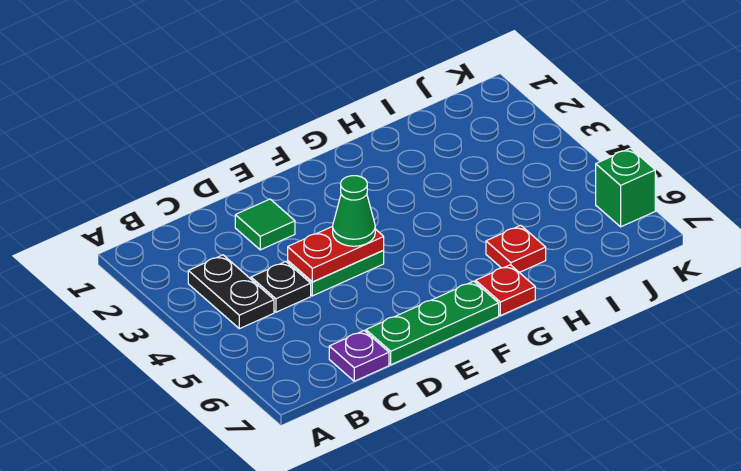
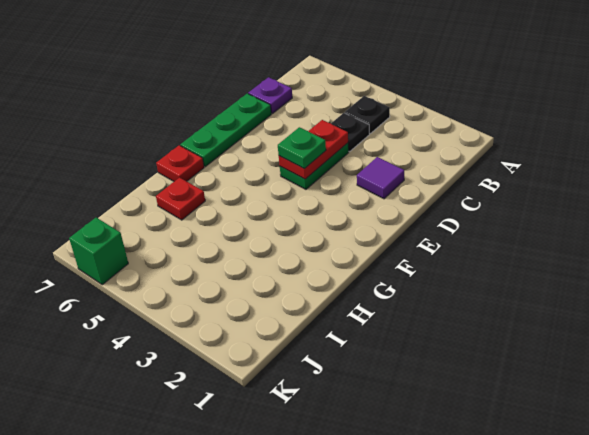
black plate B3:B4 level 1 -> black plate B4 level 1
green tile D2 level 1 -> purple tile D2 level 1
green cone E4 level 3 -> green plate E4 level 3

